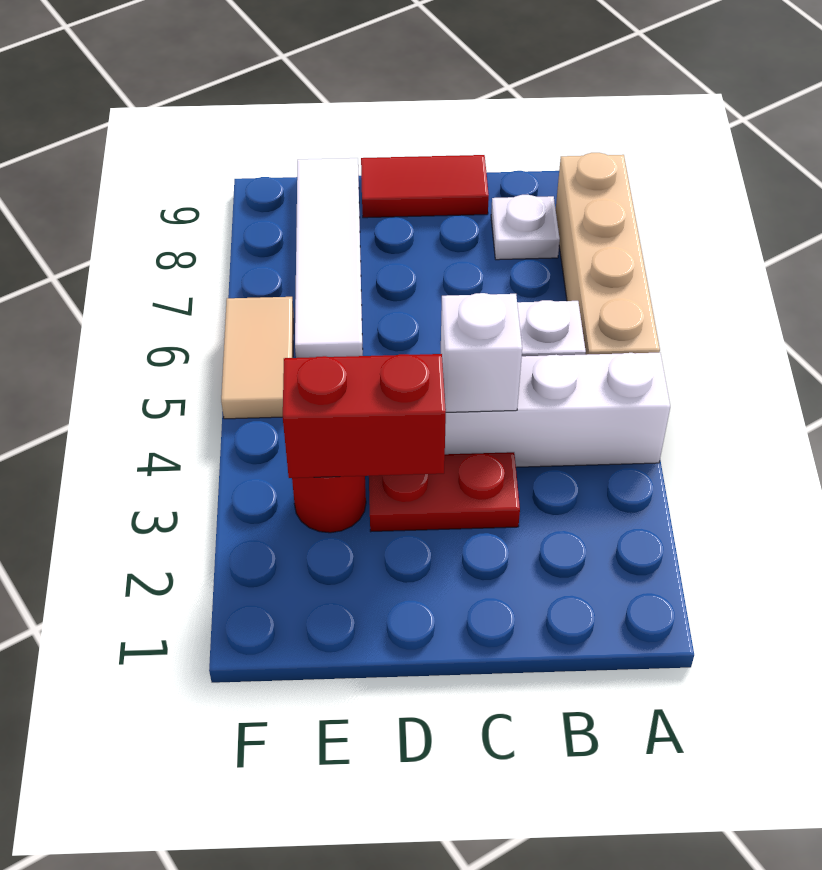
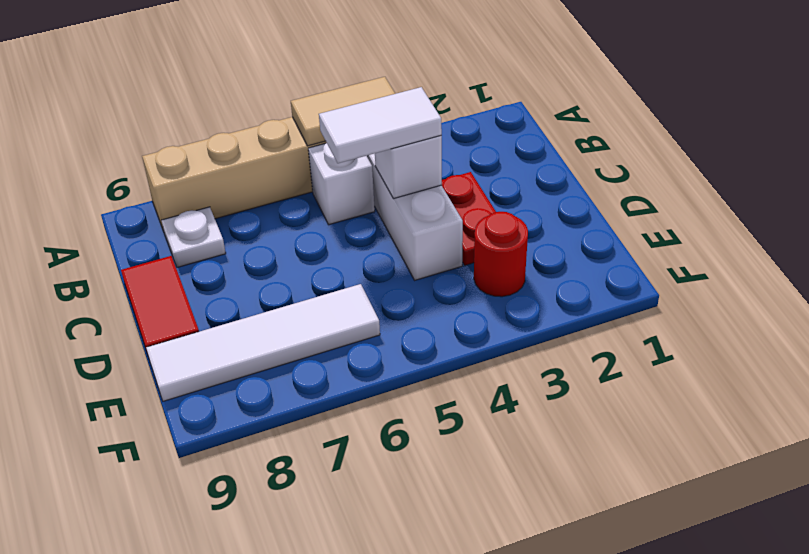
none -> white tile C4:C5 level 3
red brick D3:E3 level 2 -> none
tan tile F5:F6 level 1 -> tan tile A4:A5 level 2

